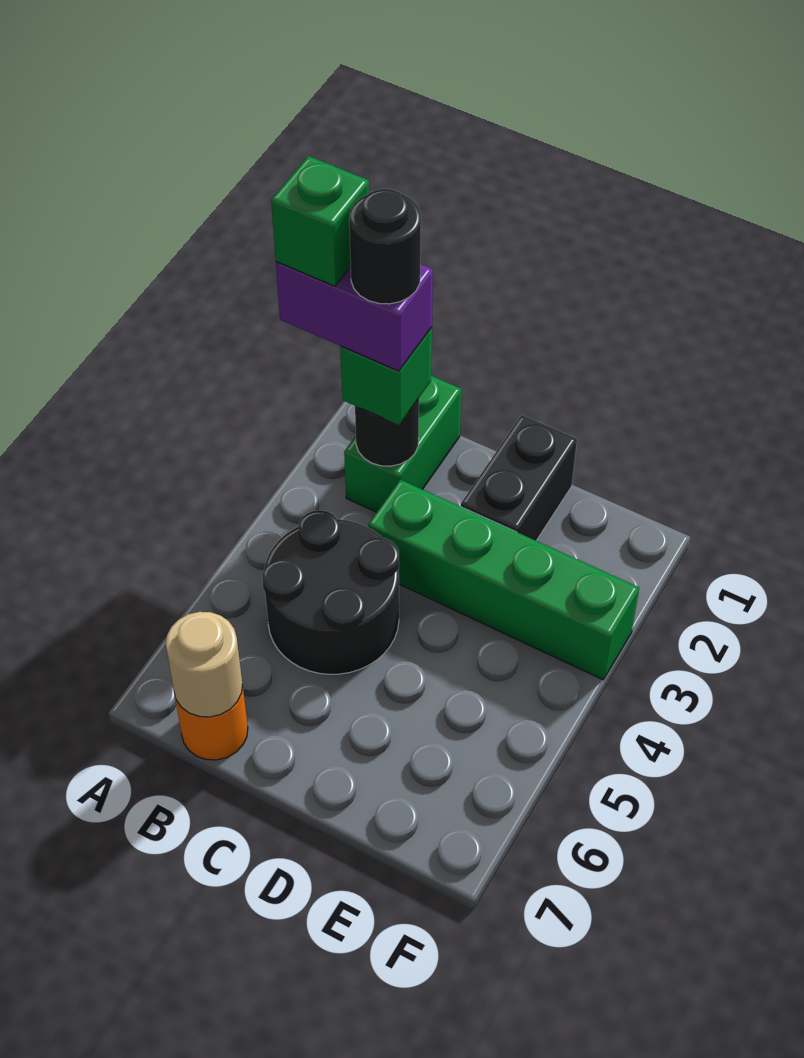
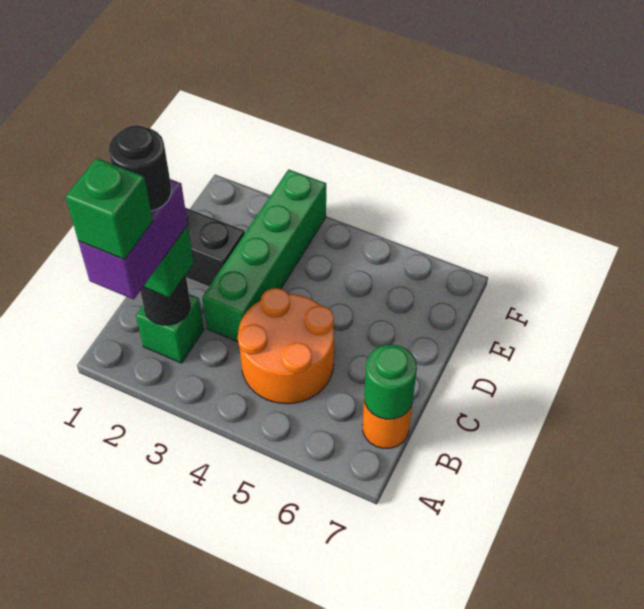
green brick B1:B2 level 1 -> green brick B2 level 1
black round brick B4:C5 level 1 -> orange round brick B4:C5 level 1
tan round brick B7 level 2 -> green round brick B7 level 2

